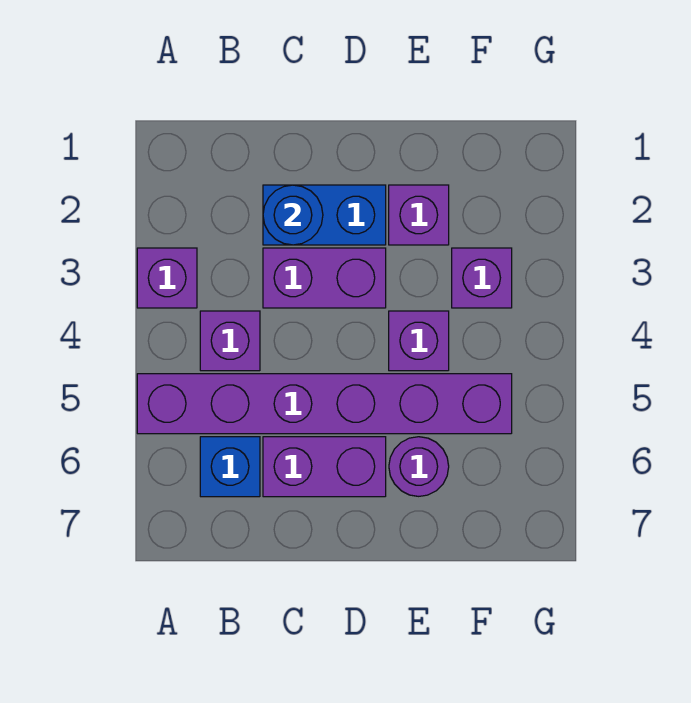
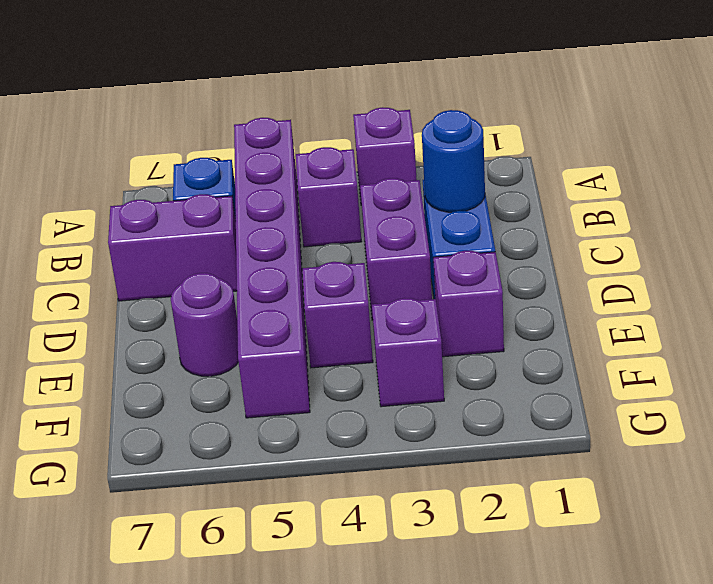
purple brick C6:D6 level 1 -> purple brick C6:C7 level 1

